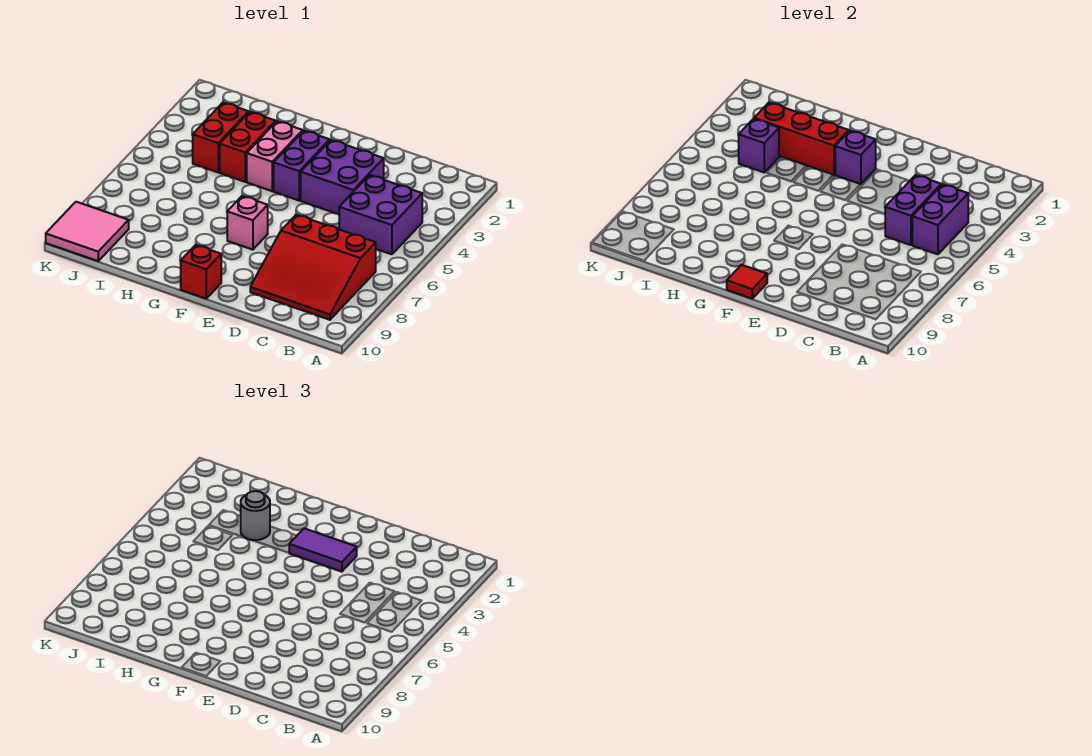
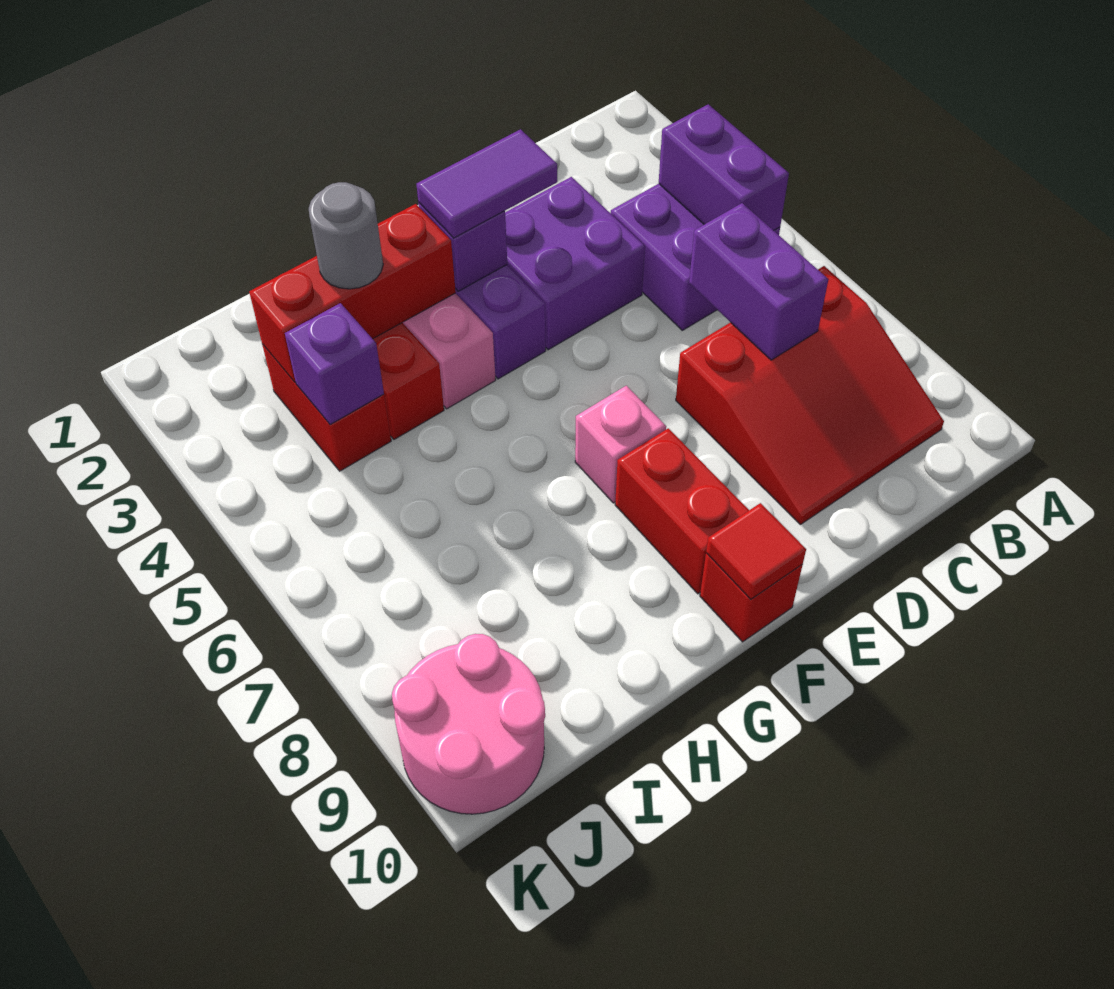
purple brick C4:C5 level 2 -> purple brick C6:C7 level 2
none -> red brick F8:F9 level 1
pink tile J9:K10 level 1 -> pink round brick J9:K10 level 1

